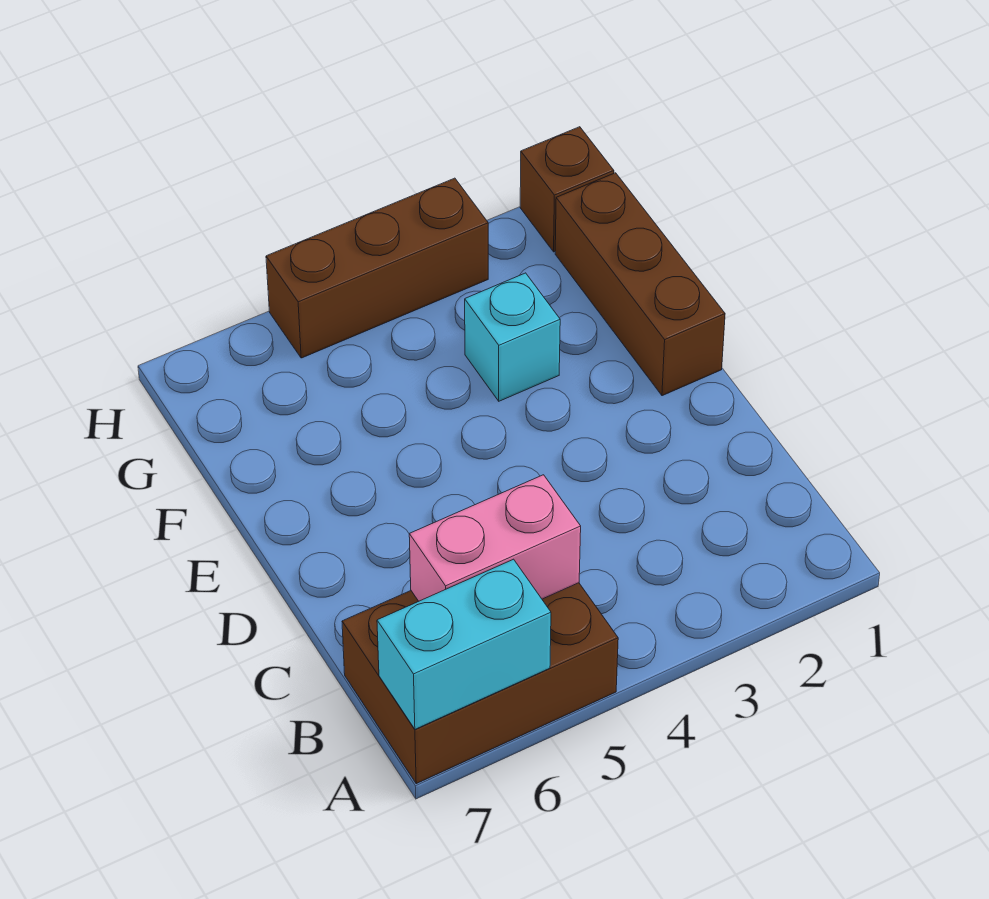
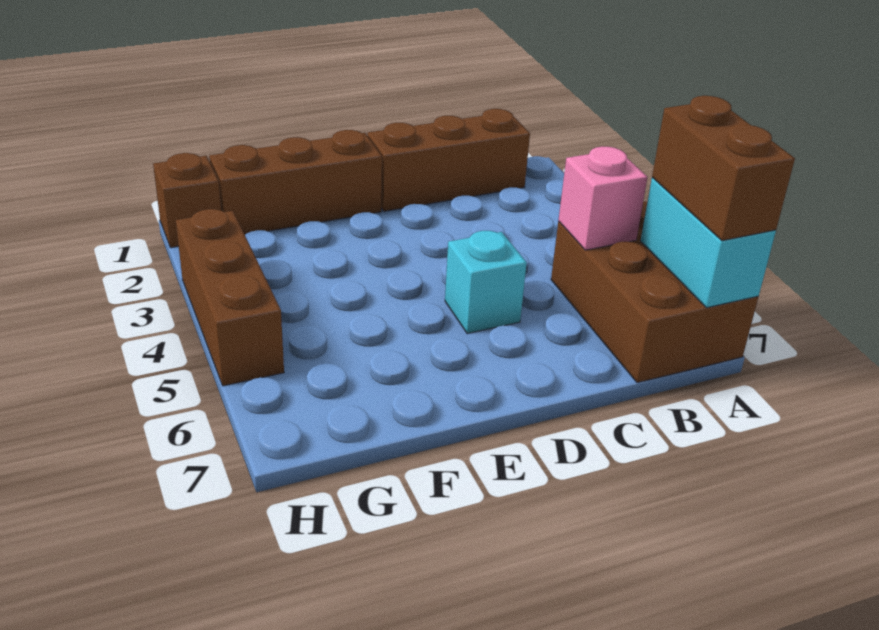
none -> brown brick A6:A7 level 3
none -> brown brick B1:D1 level 1
pink brick B5:B6 level 2 -> pink brick B5 level 2
cyan brick F3 level 1 -> cyan brick D5 level 1

